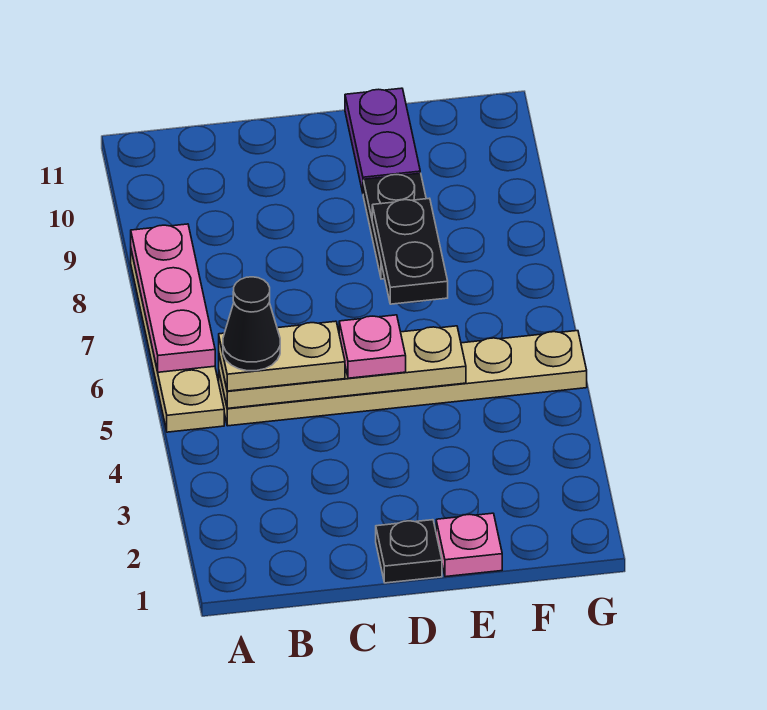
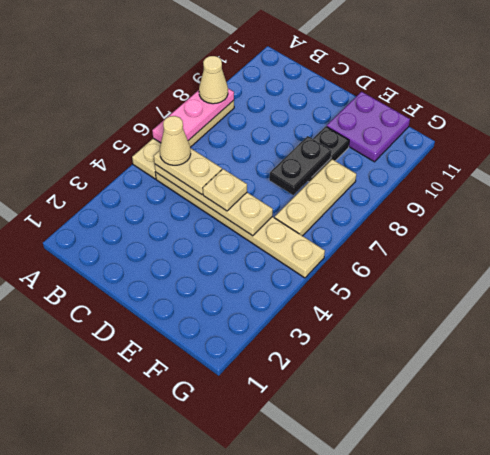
none -> tan cone A8 level 3
black cone B5 level 4 -> tan cone B5 level 4
black plate D1 level 1 -> none
pink plate D5 level 3 -> tan plate D5 level 3
pink plate E1 level 1 -> none
purple plate E10:E11 level 1 -> purple plate E10:F11 level 1
none -> tan plate F6:F8 level 1

